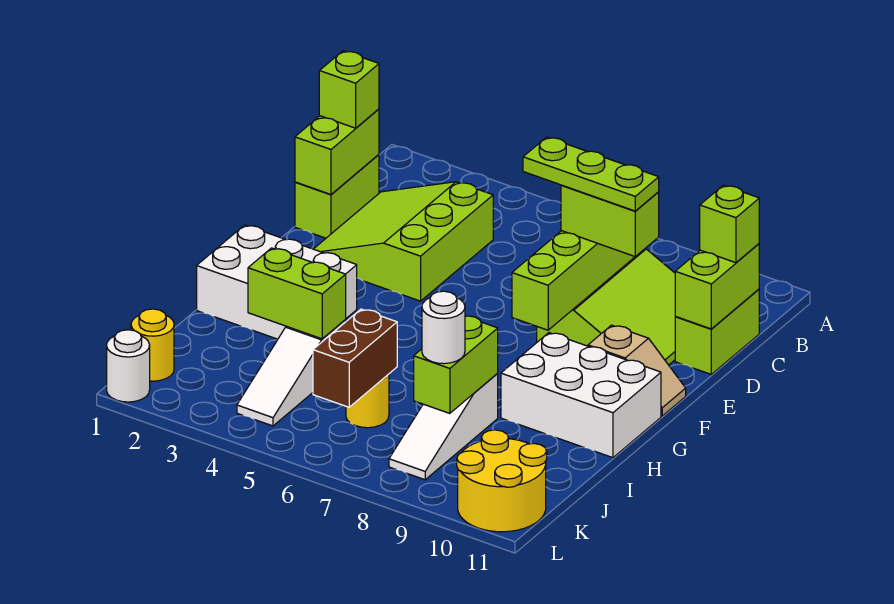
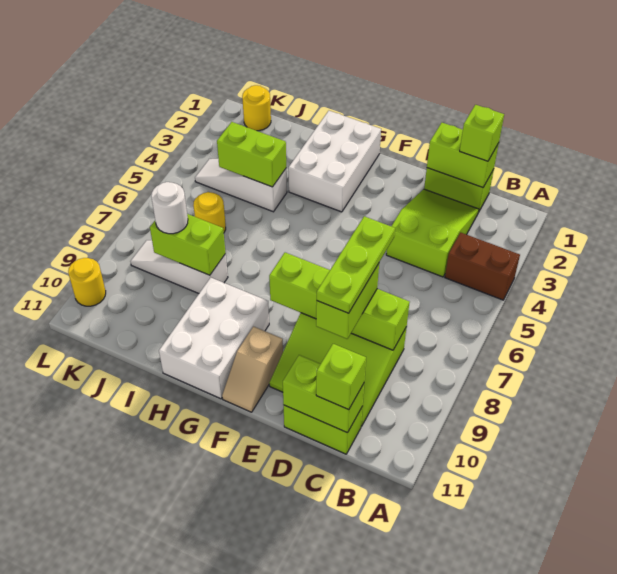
lime slope C2:E4 level 1 top 4 -> lime slope C2:D4 level 1 top 4
lime brick I3:I4 level 2 -> lime brick I4:J4 level 2
brown brick J6:K6 level 2 -> brown brick A4:B4 level 1
yellow round brick K10:L11 level 1 -> yellow round brick L10 level 1
white round brick L1 level 1 -> none

